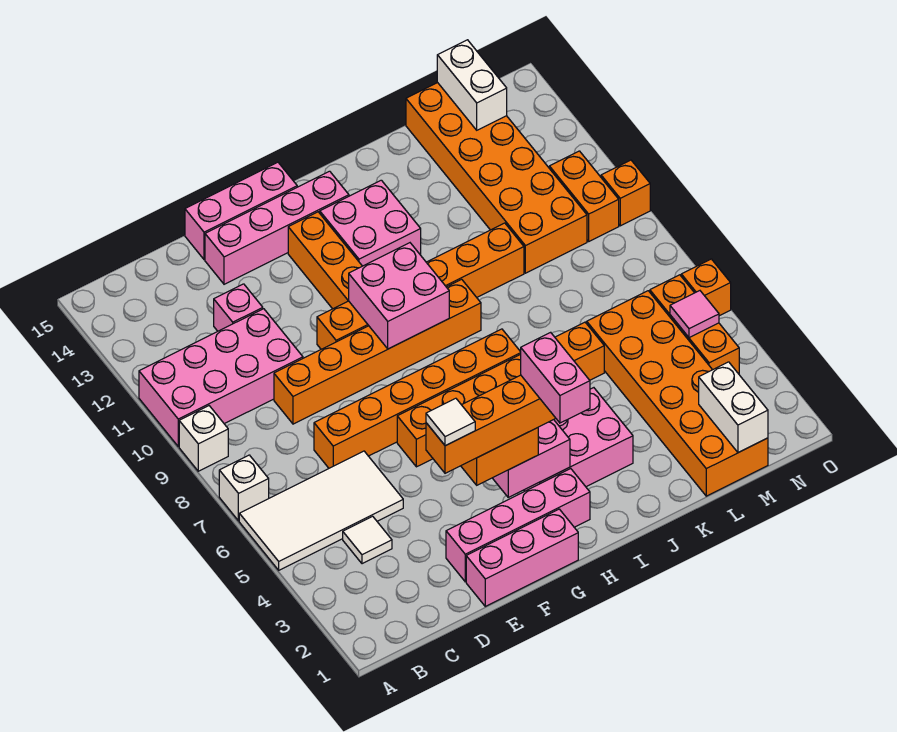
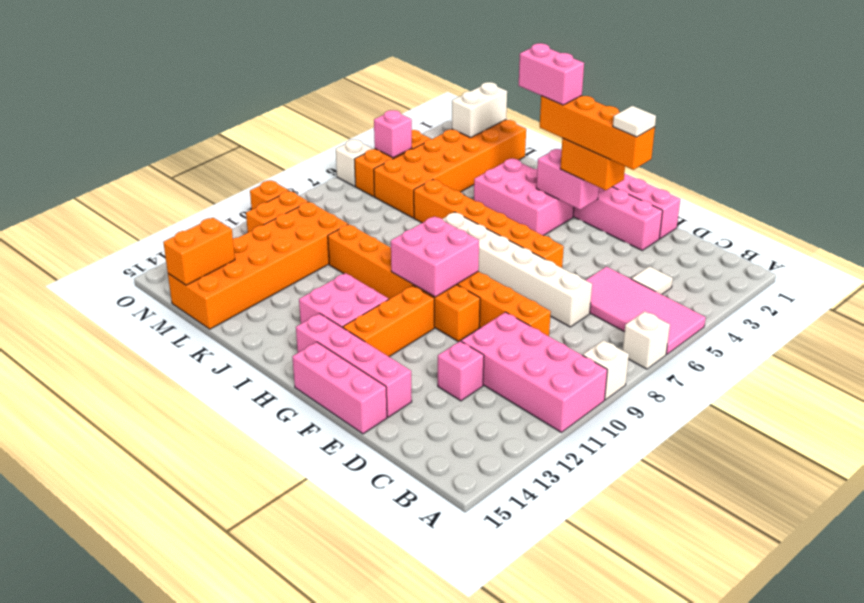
white tile A5:D6 level 1 -> pink tile A5:D6 level 1
orange brick D7:I7 level 1 -> white brick D7:I7 level 1
pink brick H2:H3 level 5 -> pink brick H3:I3 level 5
white brick M14:M15 level 2 -> orange brick M14:M15 level 2
pink tile N5 level 2 -> pink brick N5 level 2
orange brick O6 level 1 -> white brick O6 level 1

